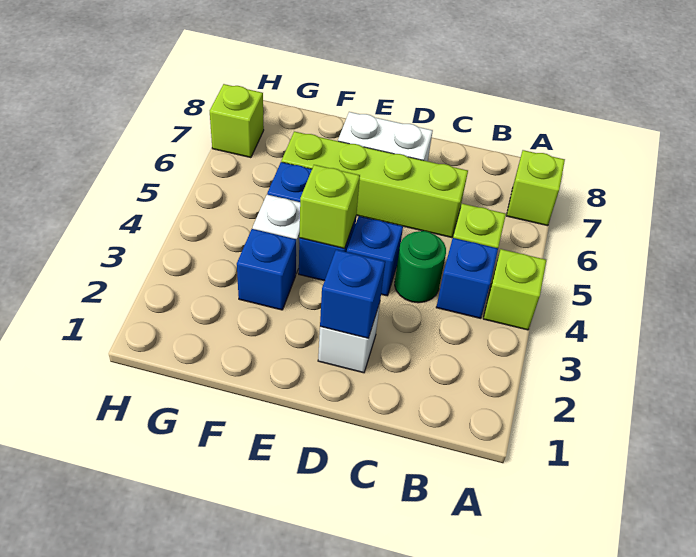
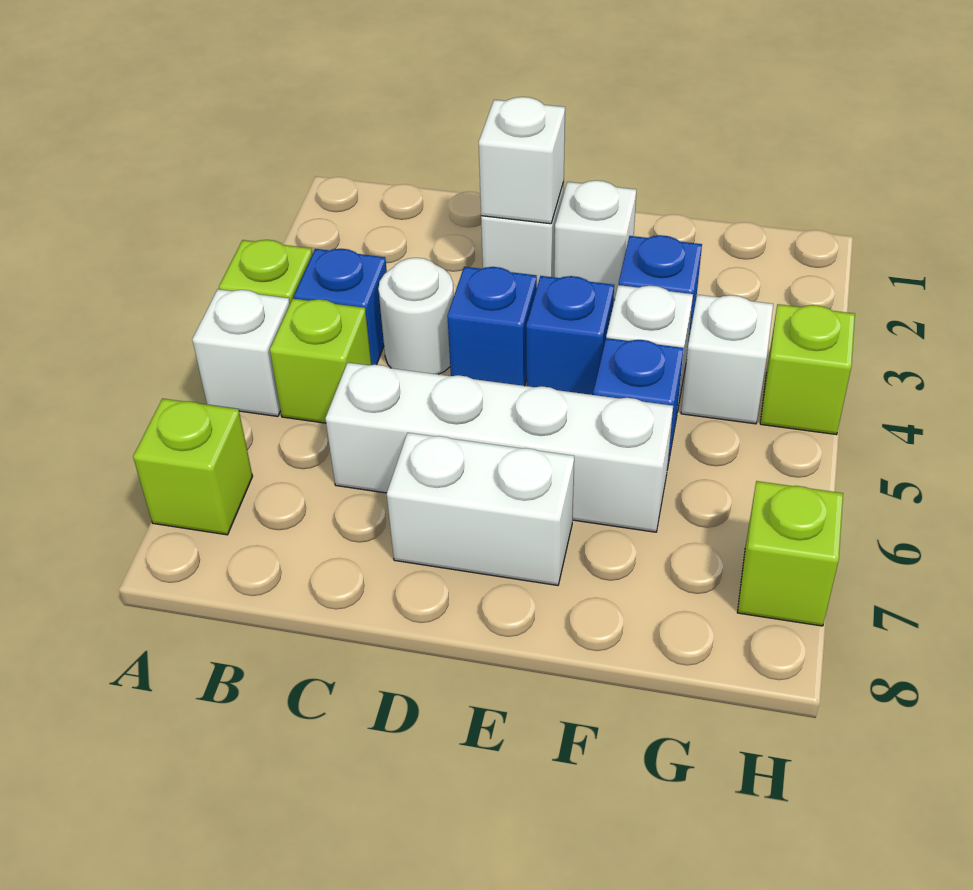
none -> white brick A5 level 1
green round brick C4 level 1 -> white round brick C4 level 1
lime brick C6:F6 level 1 -> white brick C6:F6 level 1
blue brick D2 level 2 -> white brick D2 level 2
none -> white brick E2 level 1
lime brick E4 level 2 -> lime brick H4 level 1
none -> white brick G4 level 1

